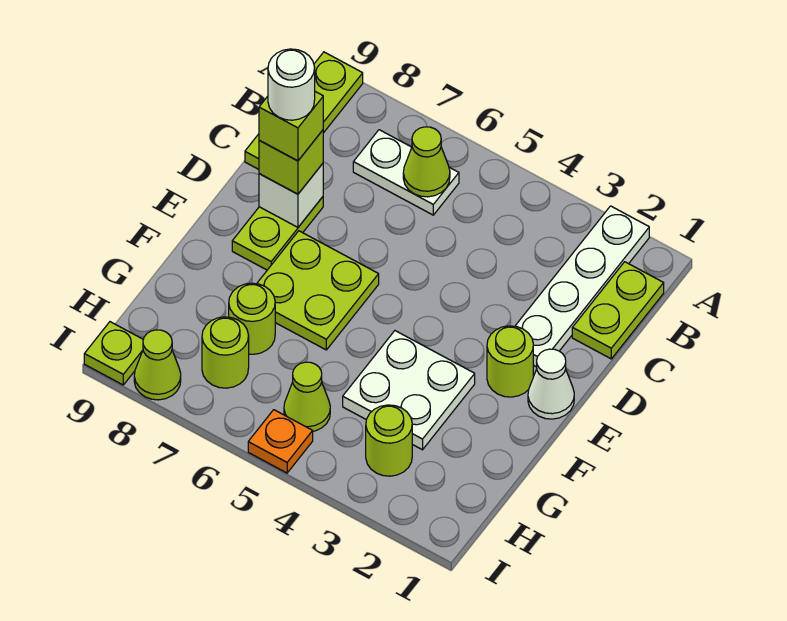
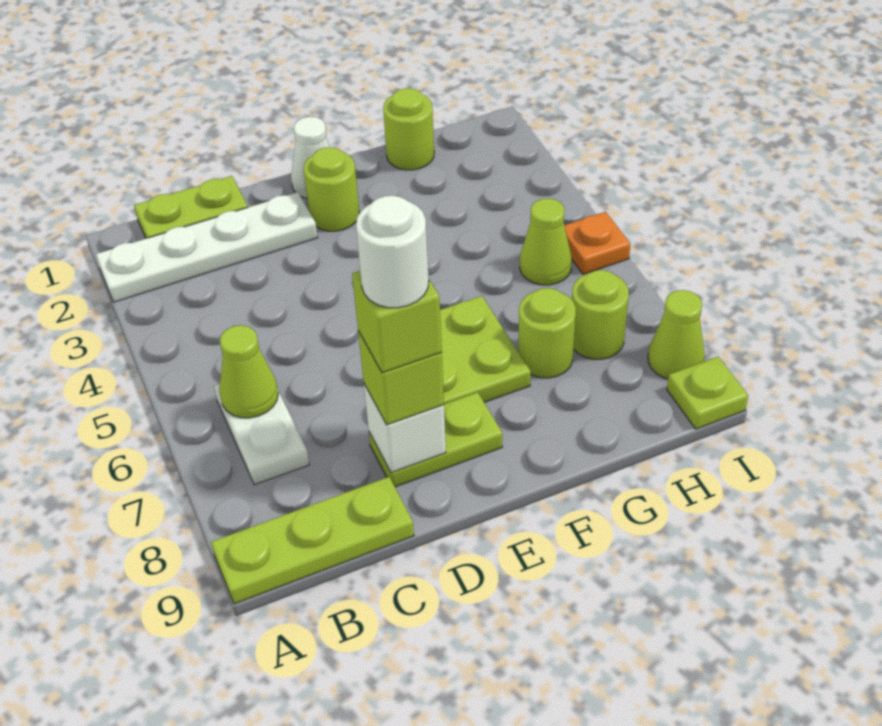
white plate F3:G4 level 1 -> none
lime round brick H3 level 1 -> lime round brick G1 level 1

